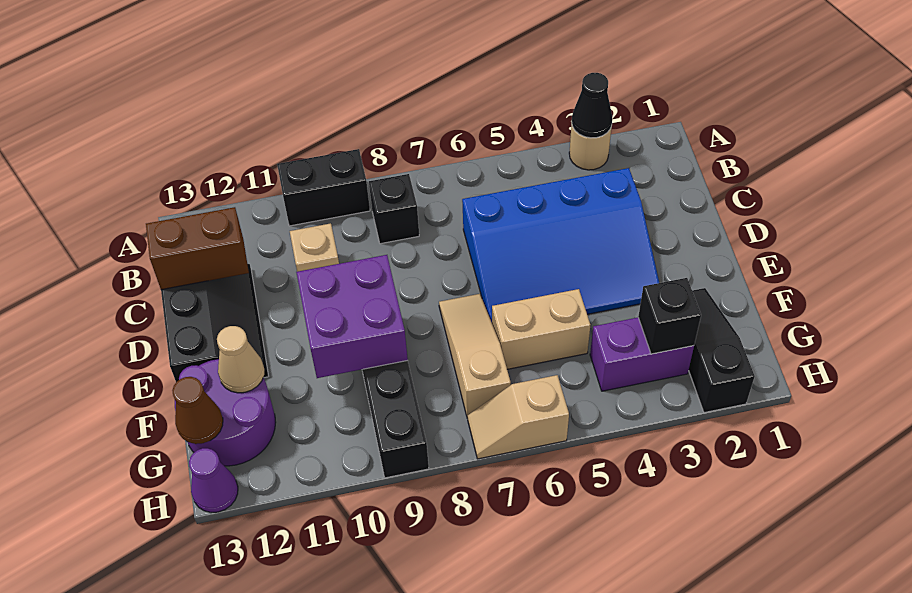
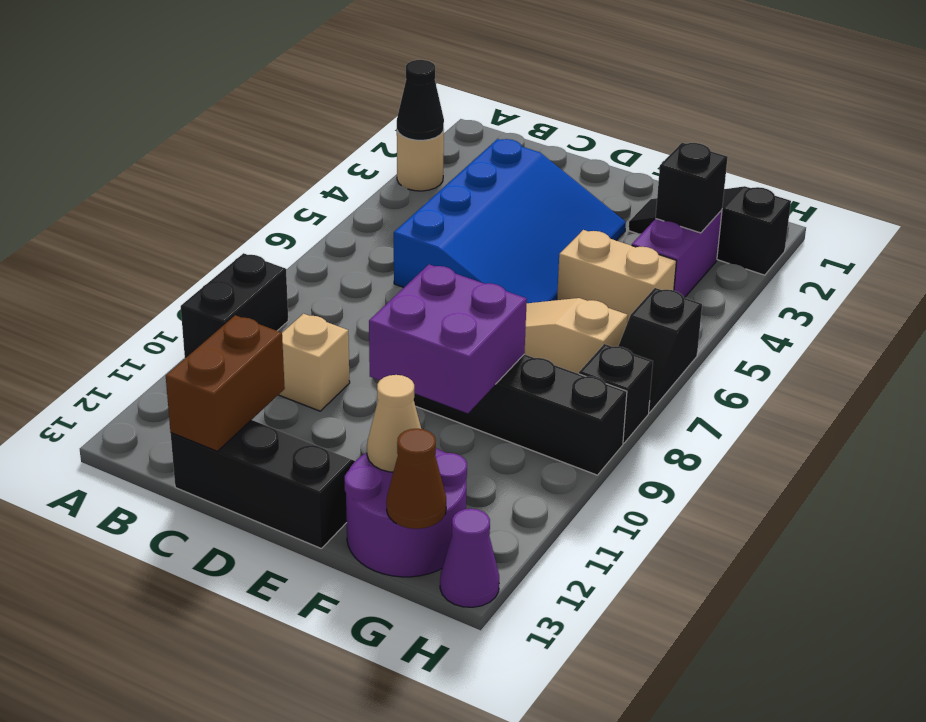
black brick B8 level 1 -> black brick H8 level 1
tan brick F5:F6 level 1 -> tan brick F5:G5 level 1
tan slope H6:H7 level 1 top 6 -> black slope H6:H7 level 1 top 6

